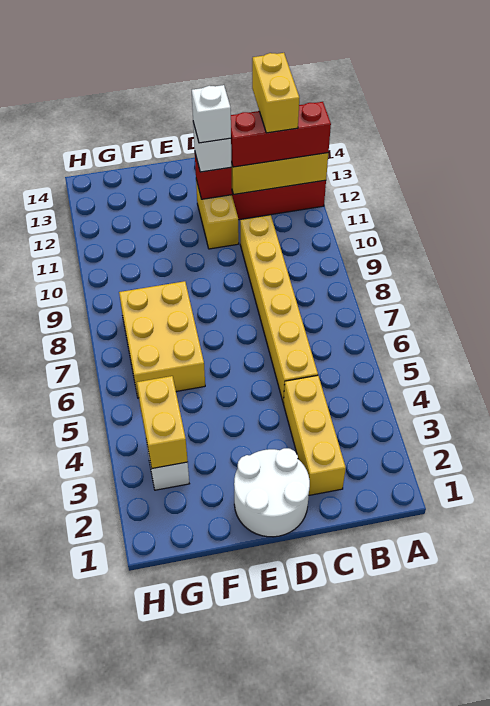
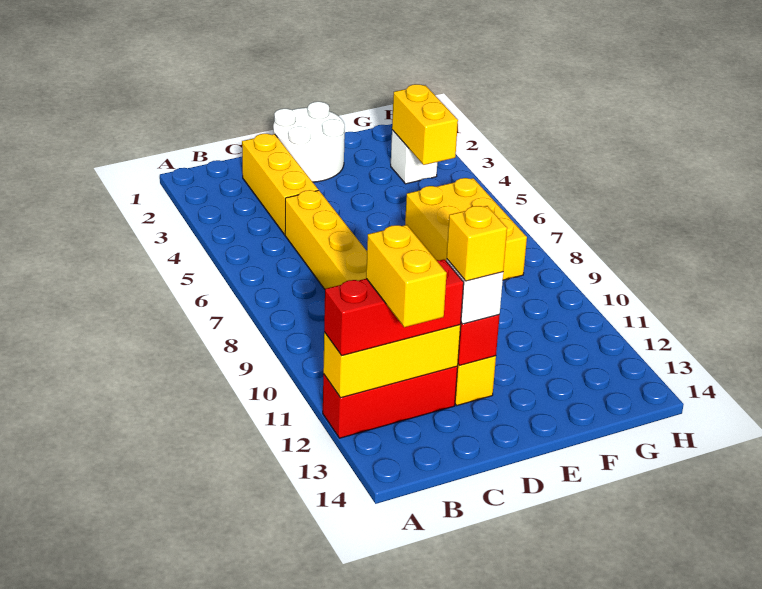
white brick D12 level 4 -> yellow brick D12 level 4

